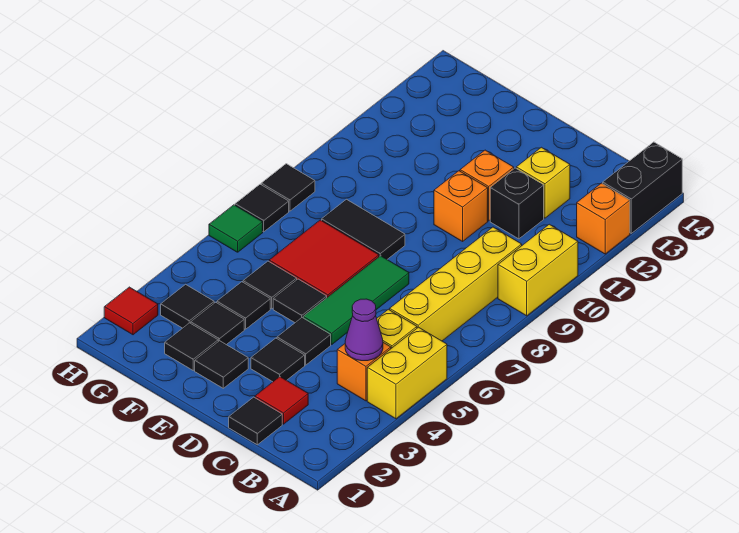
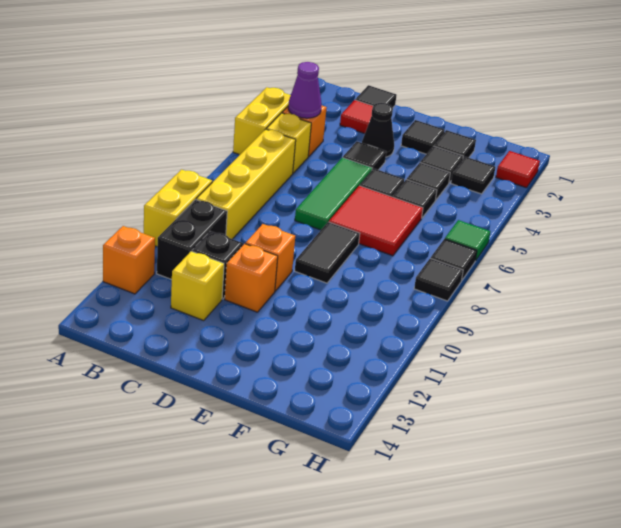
black brick A13:A14 level 1 -> black brick B10:B11 level 1
black tile D3 level 1 -> black cone D3 level 1
black tile E8:F8 level 1 -> black tile E8:E9 level 1

